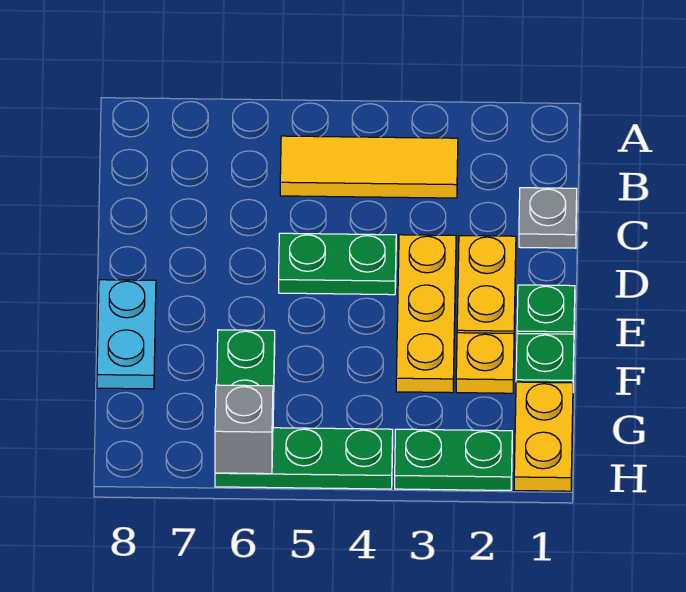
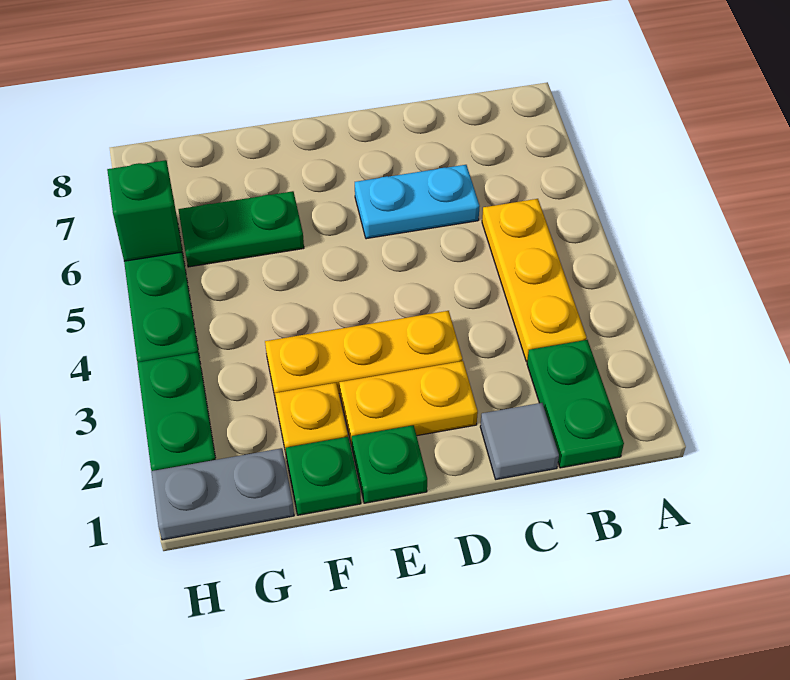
yellow tile B3:B5 level 1 -> yellow plate B3:B5 level 1
grey plate C1 level 1 -> grey tile C1 level 1
green plate D4:D5 level 1 -> green plate B1:B2 level 1
cyan plate E8:F8 level 1 -> cyan plate C6:D6 level 1
yellow plate G1:H1 level 1 -> grey plate G1:H1 level 1
grey brick H6 level 2 -> green brick H6 level 2

